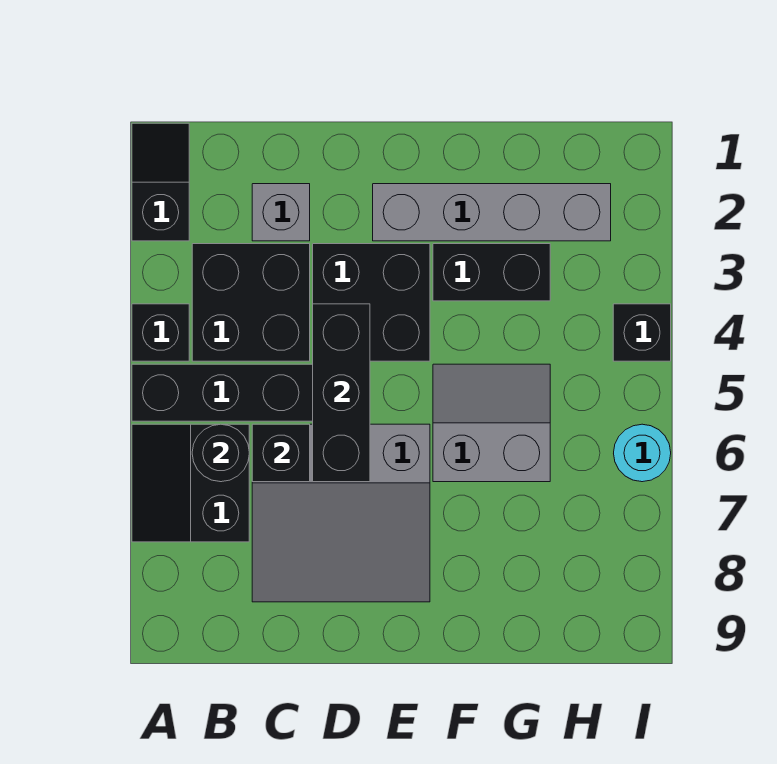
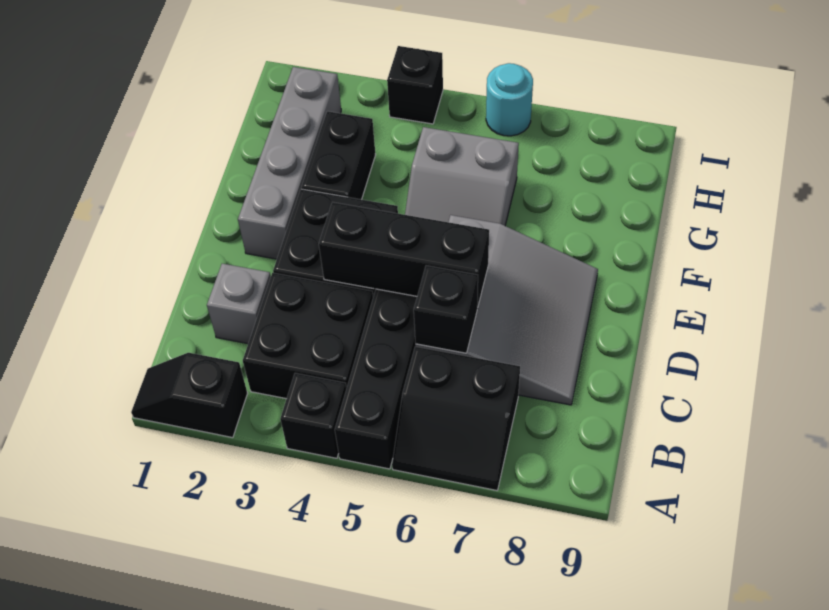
black round brick B6 level 2 -> none
grey slope F5:G6 level 1 top 6 -> grey slope F5:G6 level 1 top G

